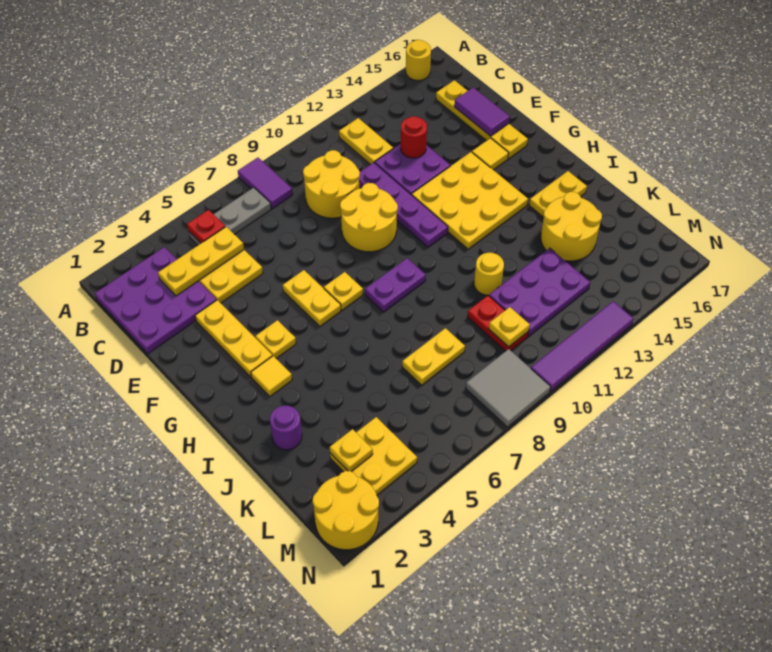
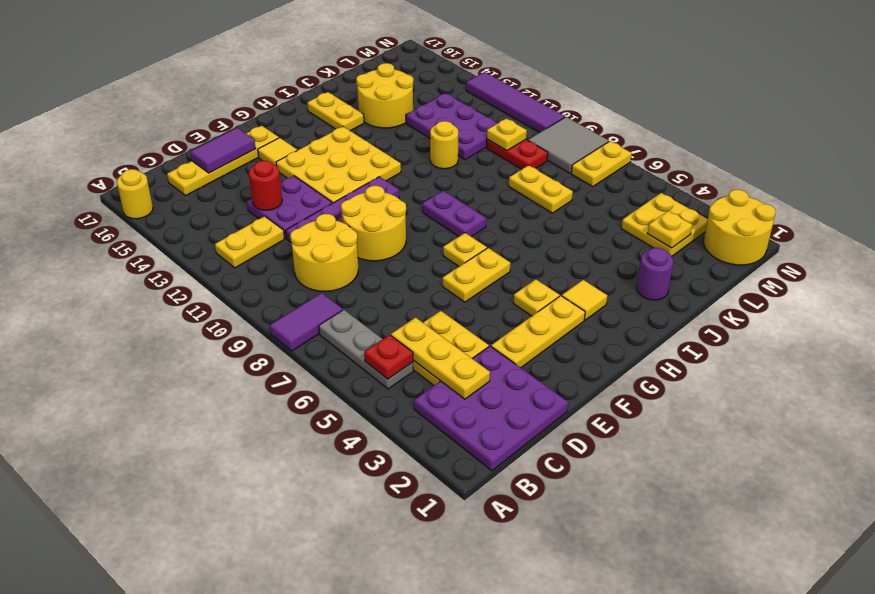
red plate K10:L10 level 1 -> red plate L9:L10 level 1
none -> yellow plate M7:N7 level 1

